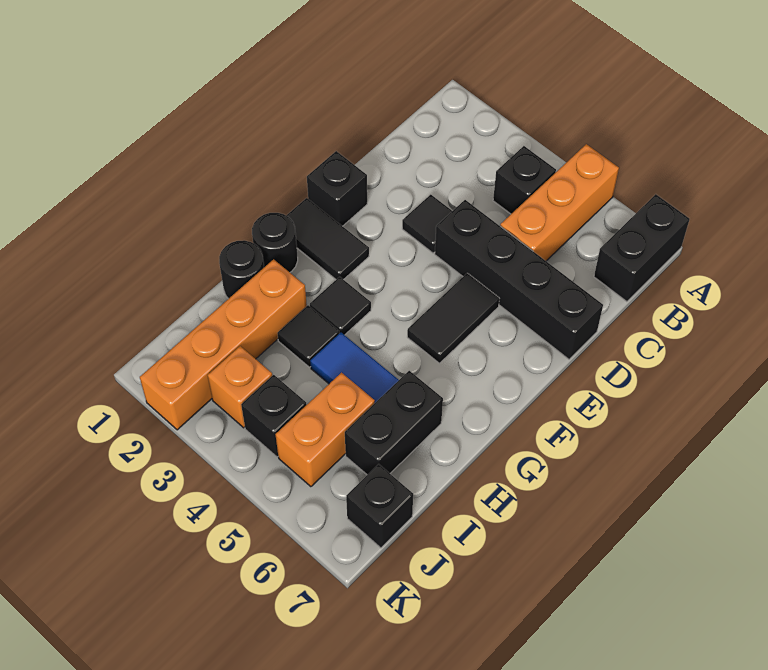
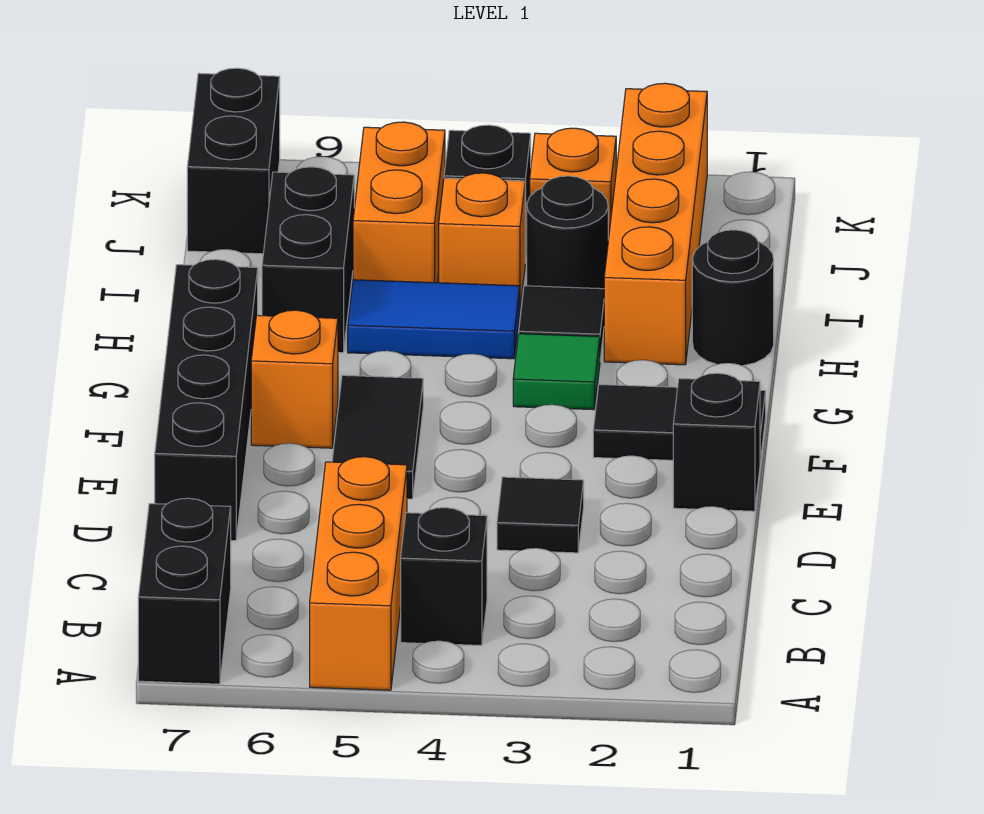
black brick D4:D7 level 1 -> black brick D7:G7 level 1
none -> orange brick F6 level 1
black round brick G1 level 1 -> black round brick I3 level 1
black tile G3 level 1 -> green tile G3 level 1
none -> orange brick I4 level 1
black brick J7 level 1 -> black brick J7:K7 level 1

